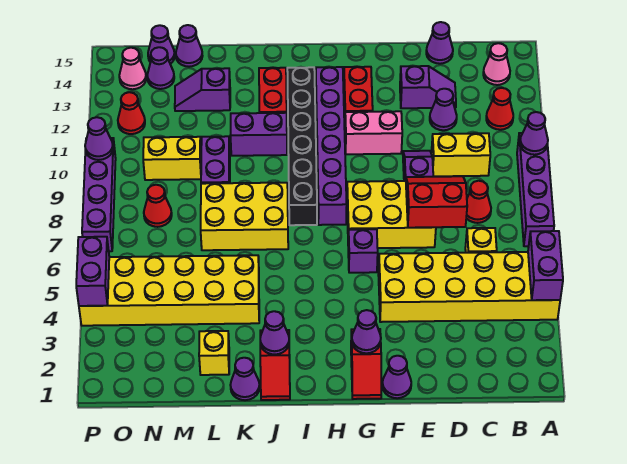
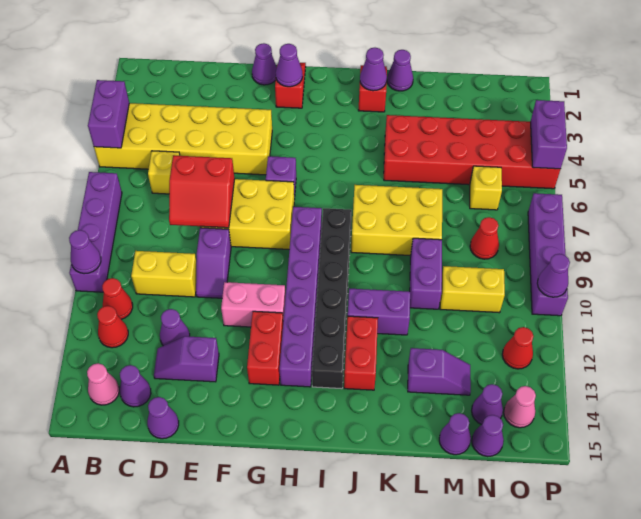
red cone C8 level 1 -> red cone B11 level 1
none -> purple cone C14 level 1
yellow brick K4:P5 level 1 -> red brick K4:P5 level 1
yellow brick L2 level 1 -> yellow brick N6 level 1

